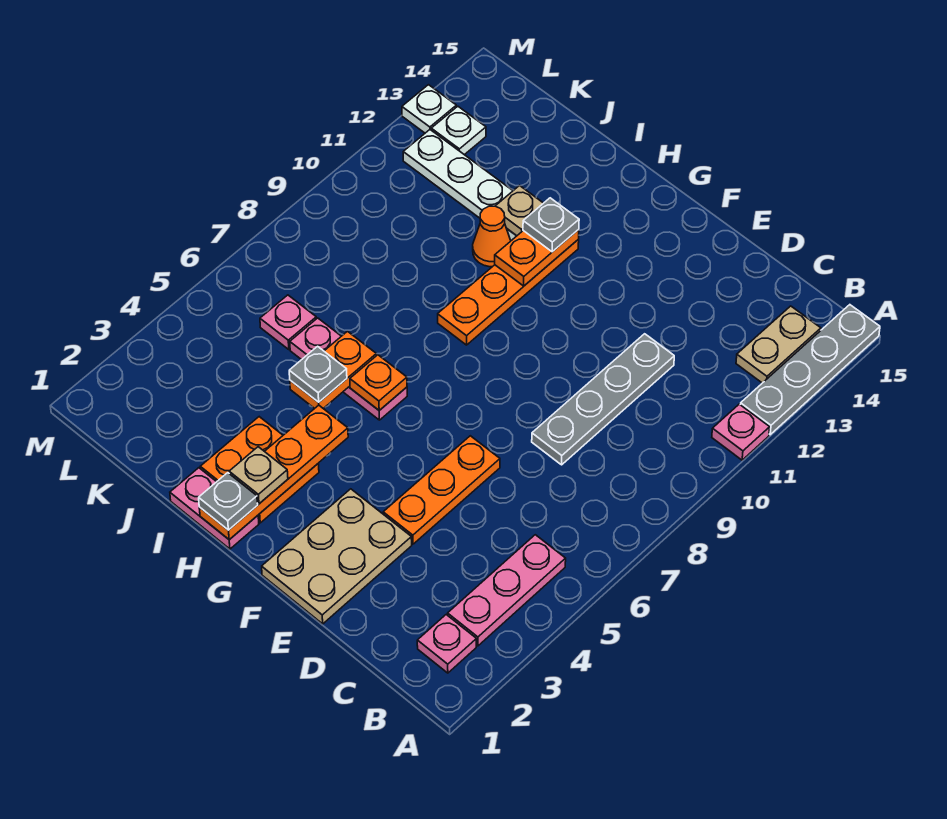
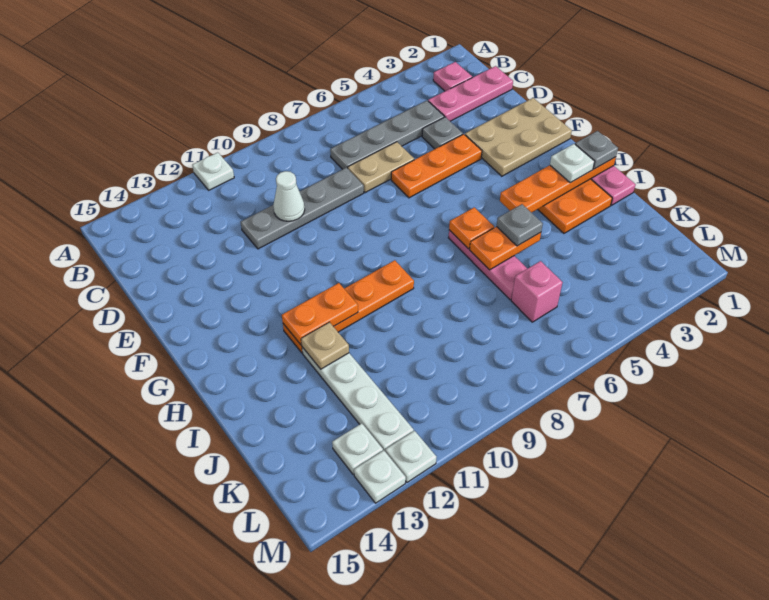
pink plate A11 level 1 -> white plate A11 level 1
grey plate A12:A15 level 1 -> grey plate C4:C7 level 1
pink plate B3:B5 level 1 -> pink plate C1:C3 level 1
tan plate B13:B14 level 1 -> tan plate D6:D7 level 1
none -> white cone D10 level 2
tan plate H2 level 3 -> white plate H2 level 3
grey plate H12 level 3 -> grey plate D4 level 1
orange cone I11 level 1 -> none
pink plate K6 level 1 -> pink brick K6 level 1
none -> white plate M12 level 1

